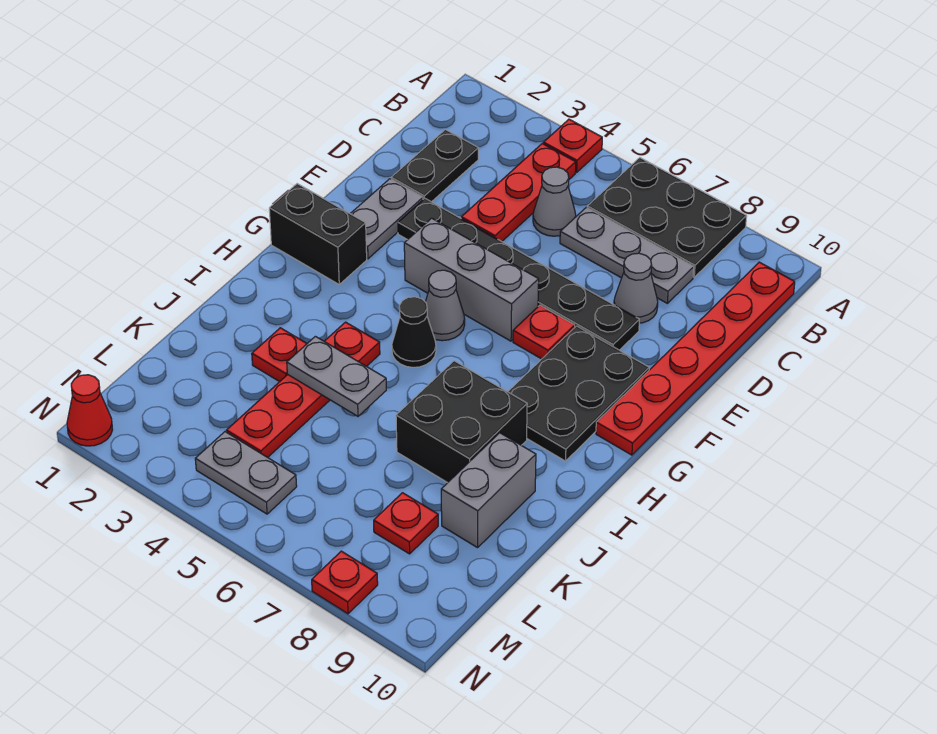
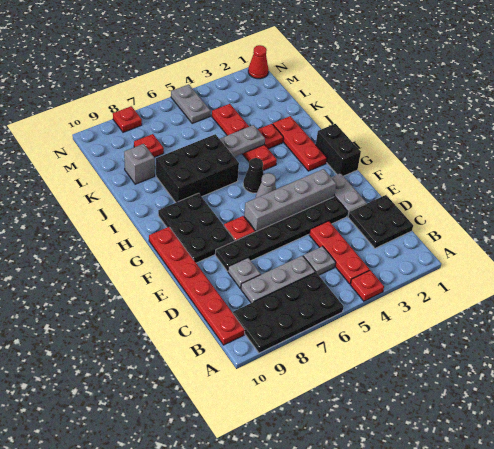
black plate A6:B8 level 1 -> black plate A6:B9 level 1
black plate C2:D2 level 1 -> black plate C1:D2 level 1
grey cone C5 level 1 -> grey plate C5 level 1
grey cone D8 level 1 -> grey plate D8 level 1
grey brick F4:F6 level 1 -> grey brick F3:F6 level 1
black brick G1:G2 level 1 -> black brick G1:H1 level 1
none -> red plate H2:J2 level 1
black brick I7:J8 level 1 -> black brick I6:J8 level 1
grey brick J9:K9 level 1 -> grey brick K9 level 1
grey plate M4:M5 level 1 -> grey plate M5:N5 level 1

